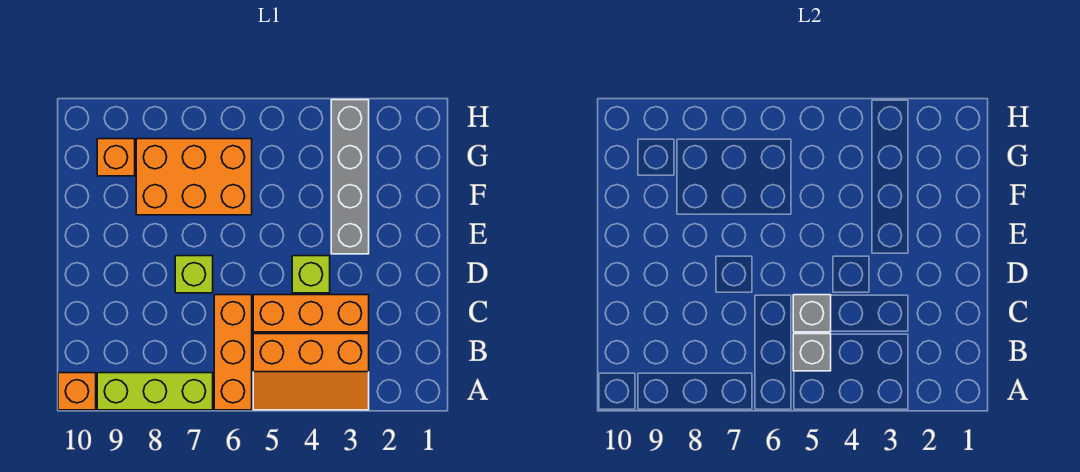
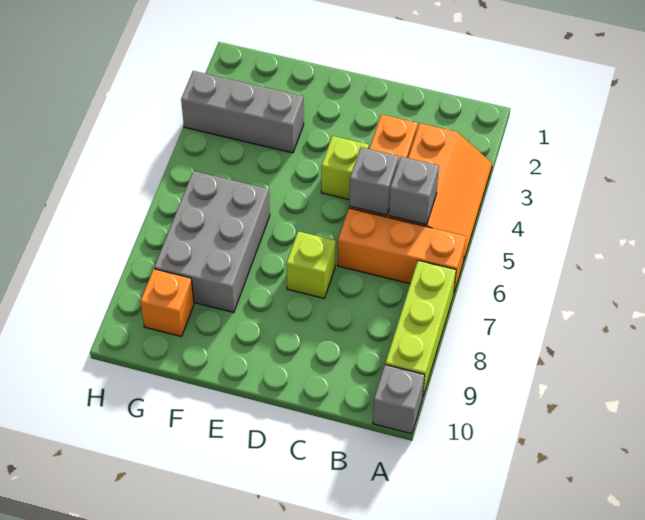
orange brick A10 level 1 -> grey brick A10 level 1
grey brick E3:H3 level 1 -> grey brick F3:H3 level 1
orange brick F6:G8 level 1 -> grey brick F6:G8 level 1

